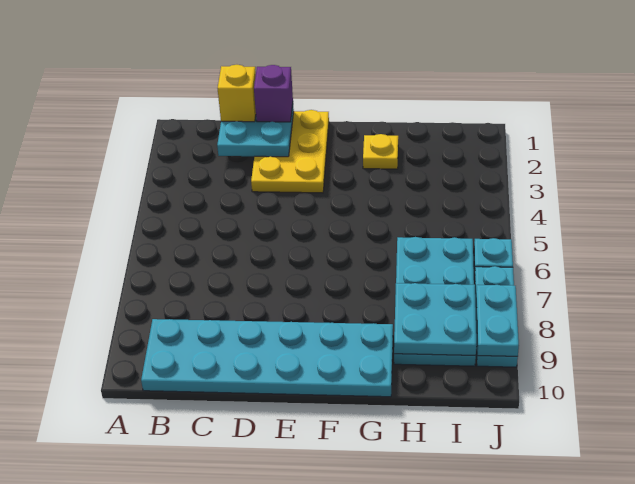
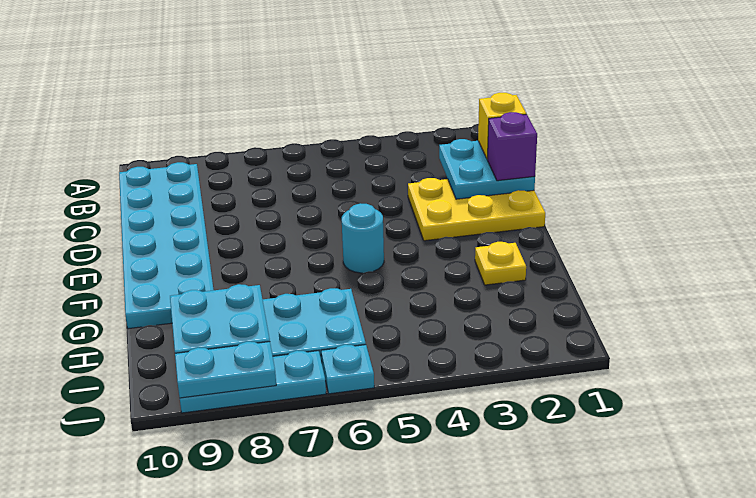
none -> cyan round brick F5 level 1

